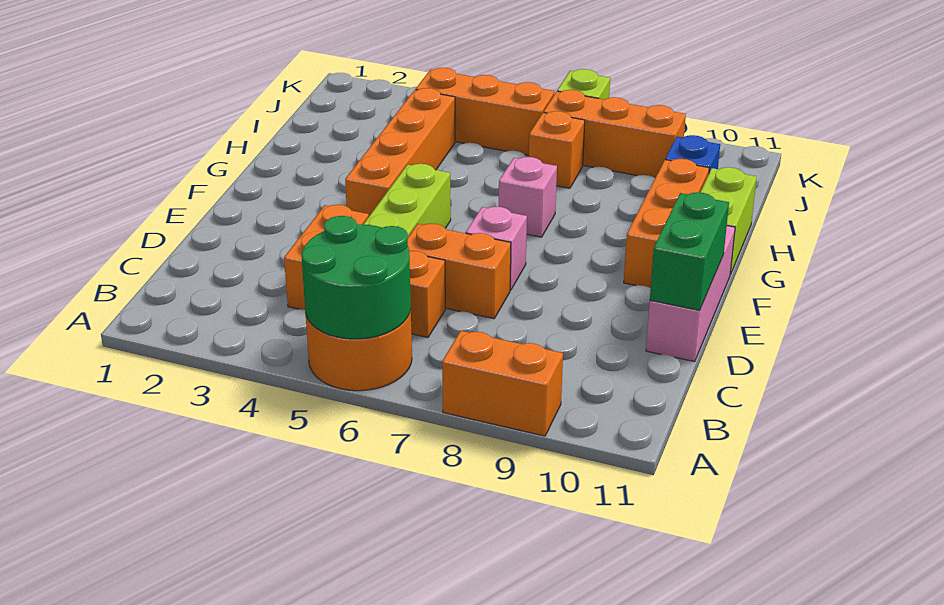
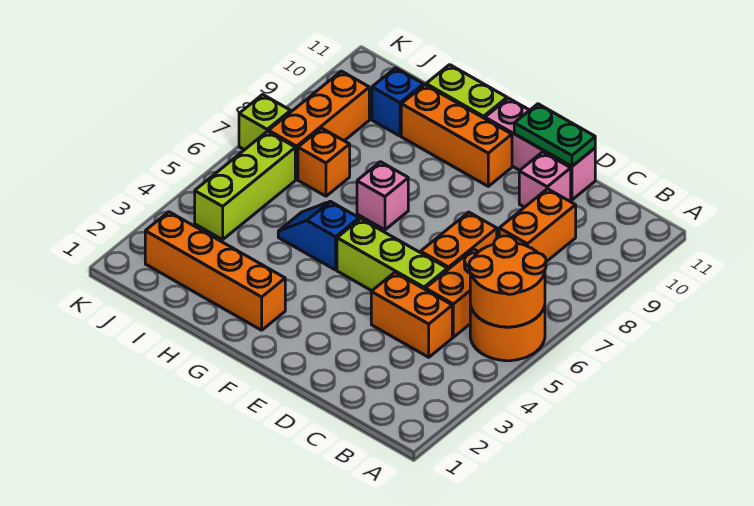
green round brick A5:B6 level 2 -> orange round brick A5:B6 level 2
orange brick A8:A9 level 1 -> orange brick C8:C9 level 1
green brick D11:E11 level 2 -> green plate D11:E11 level 2
pink brick E7 level 1 -> pink brick D10 level 1
orange brick F4:I4 level 1 -> orange brick G2:J2 level 1
none -> blue slope G5:H5 level 1 top G
orange brick J4:J6 level 1 -> lime brick J4:J6 level 1

